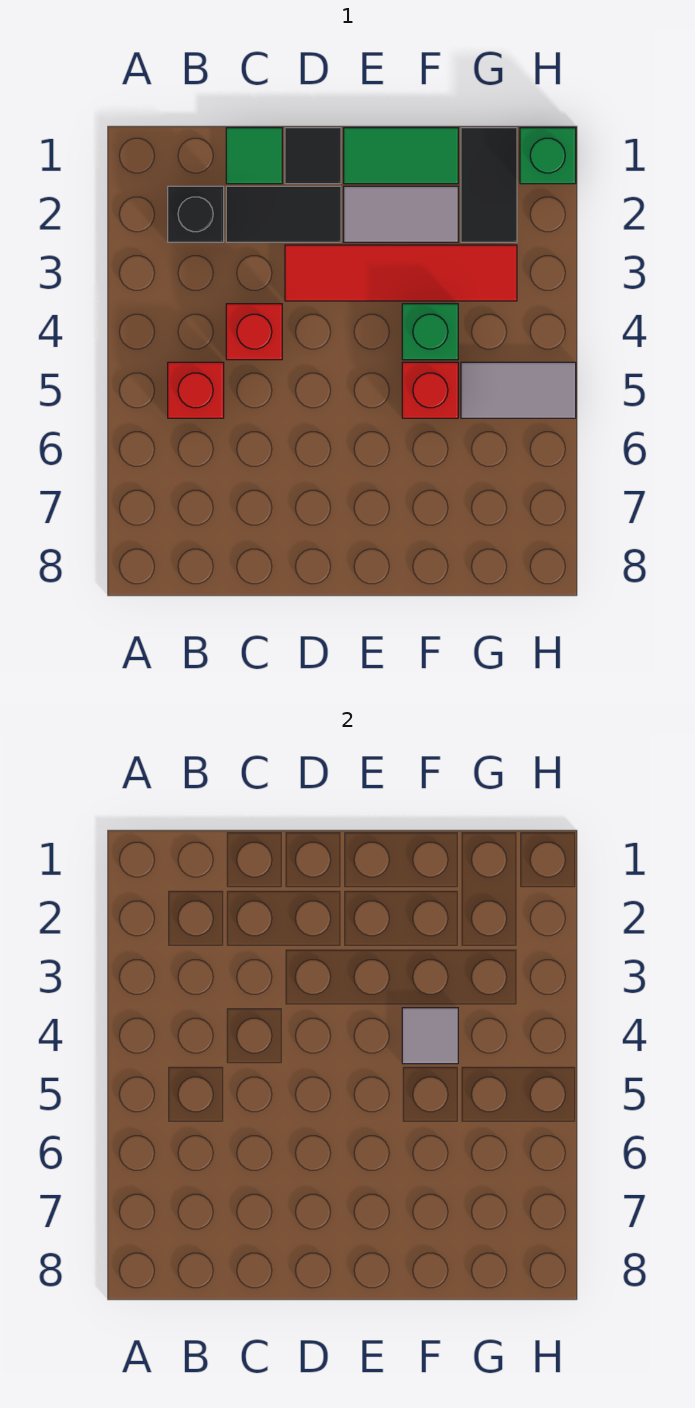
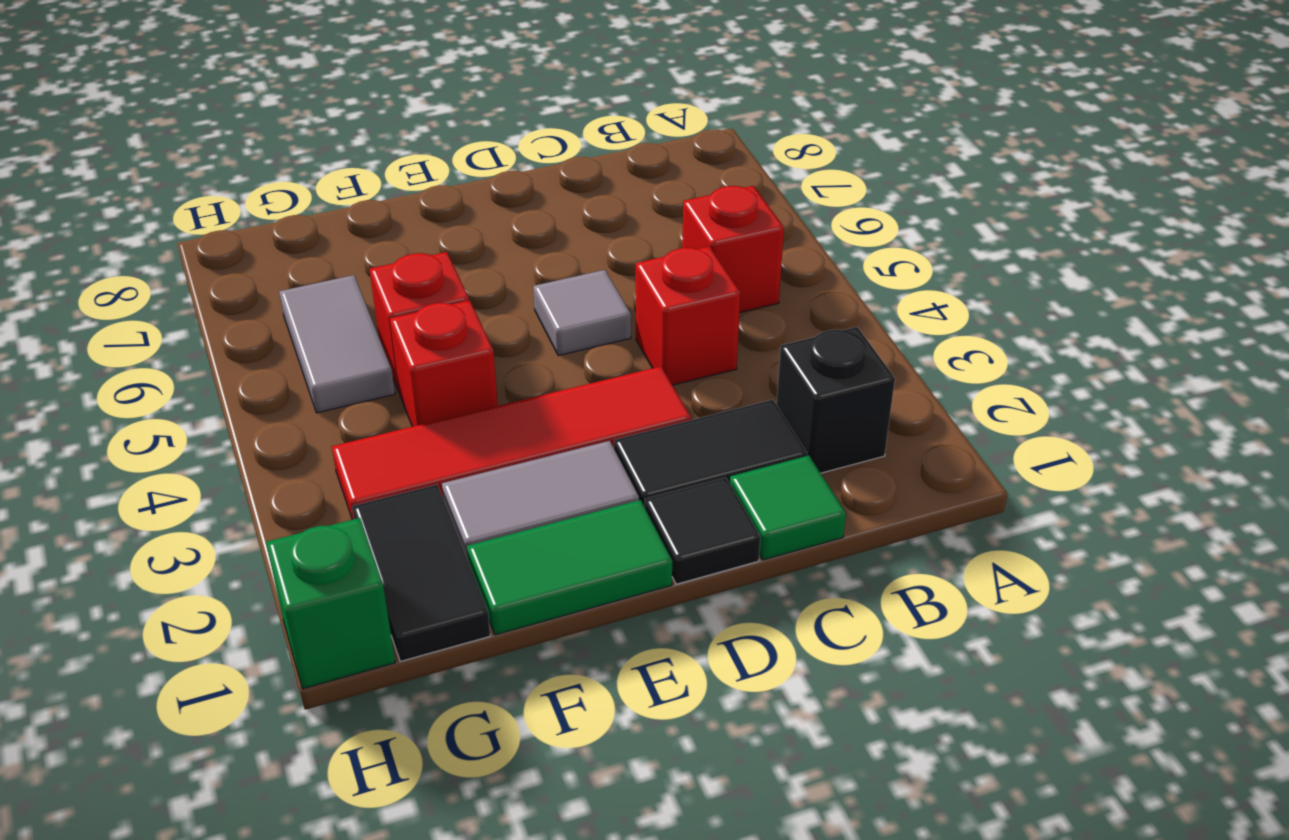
green brick F4 level 1 -> red brick F4 level 1
grey tile F4 level 2 -> grey tile D5 level 1
grey tile G5:H5 level 1 -> grey tile G5:G6 level 1

